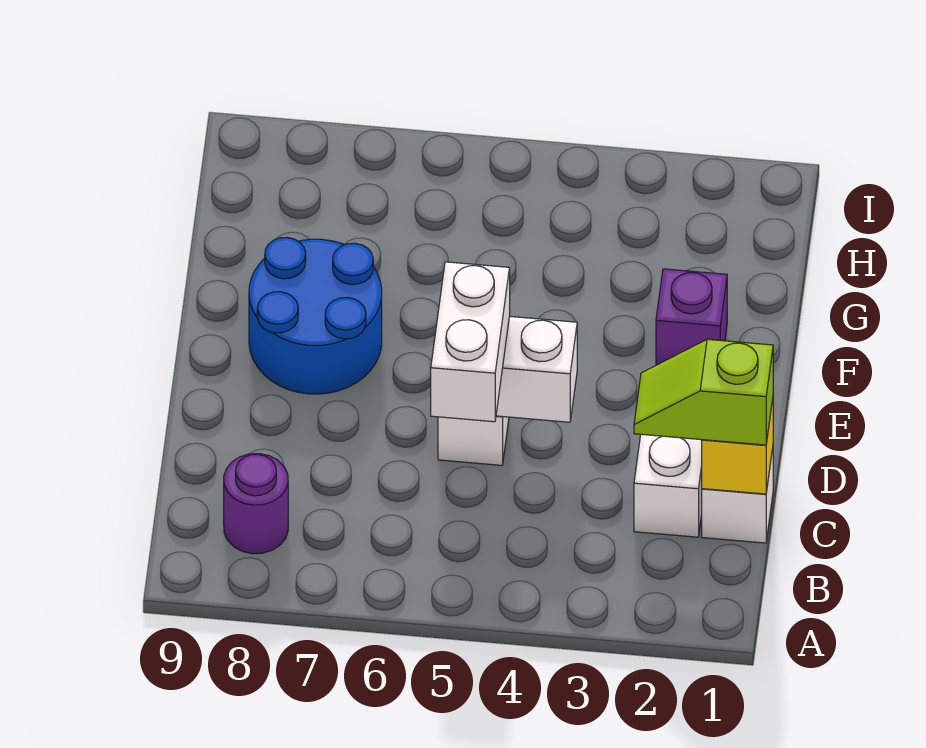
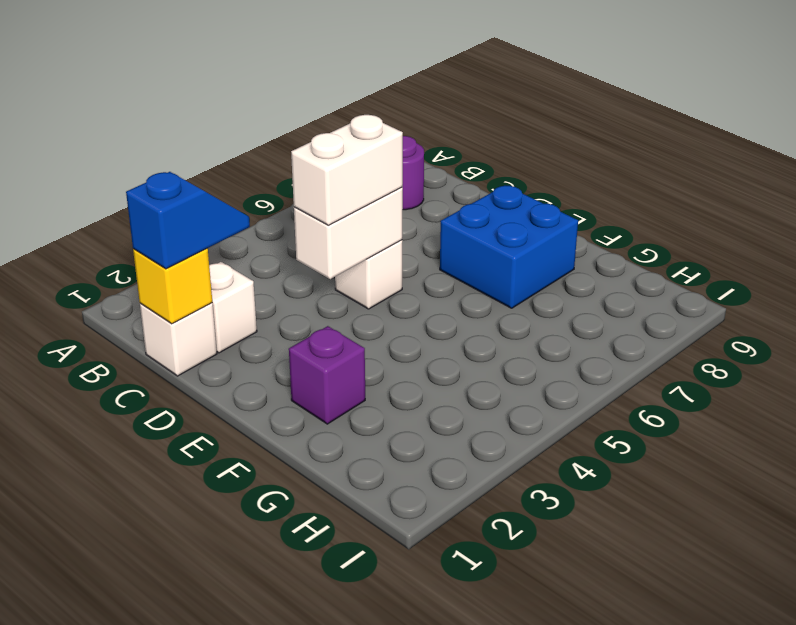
lime slope C1:C2 level 3 top 1 -> blue slope C1:C2 level 3 top 1
white brick C5:D5 level 3 -> white brick D4:D5 level 3
blue round brick E7:F8 level 1 -> blue brick E7:F8 level 1

